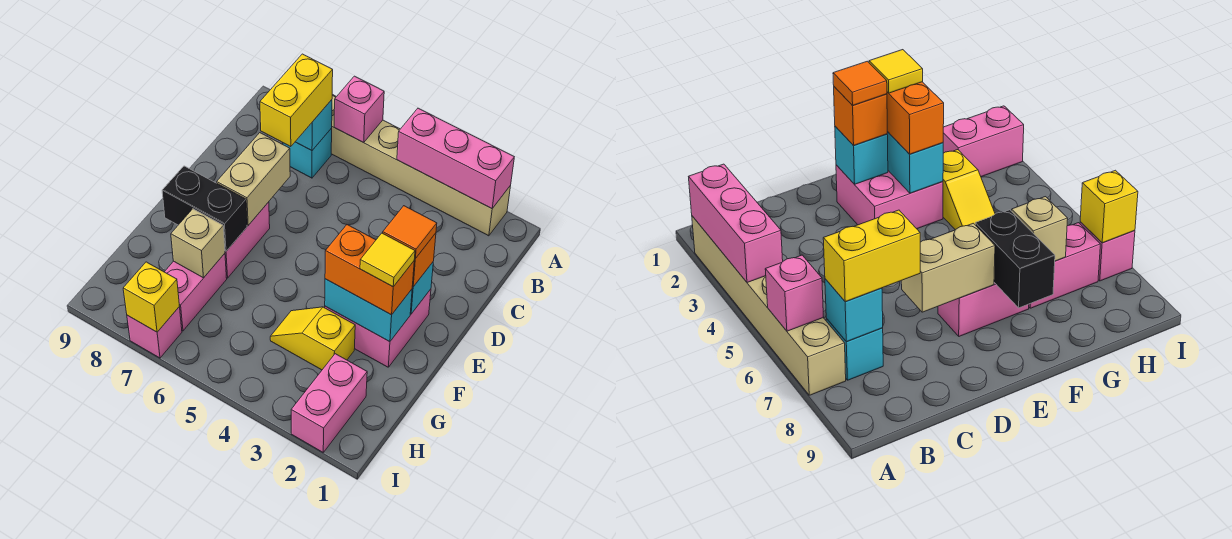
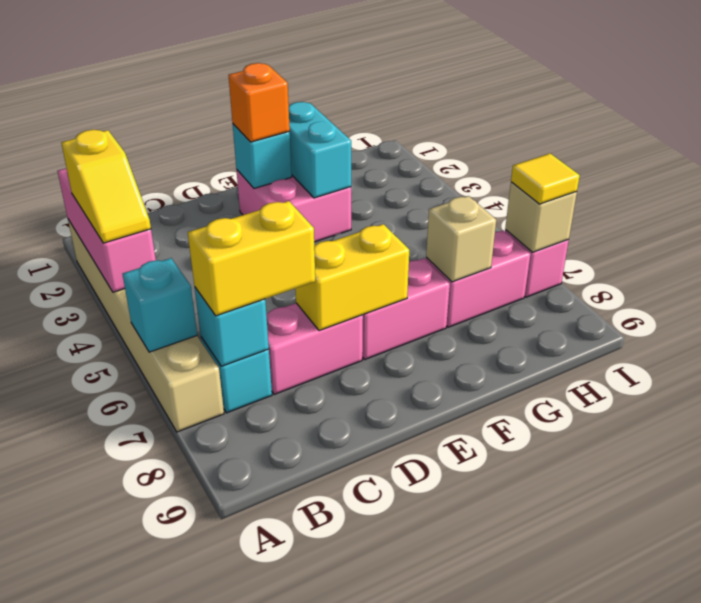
pink brick A6 level 2 -> cyan brick A6 level 2
tan brick D7:E7 level 2 -> yellow brick D7:E7 level 2
orange tile E2 level 4 -> none
orange brick F2:F3 level 3 -> none
yellow tile F2 level 4 -> yellow tile I7 level 3
black brick F7:F8 level 2 -> none
yellow slope G3:G4 level 1 top 3 -> yellow slope A3:A4 level 3 top 3
pink brick H2:I2 level 1 -> pink brick C7:D7 level 1
yellow brick I7 level 2 -> tan brick I7 level 2

